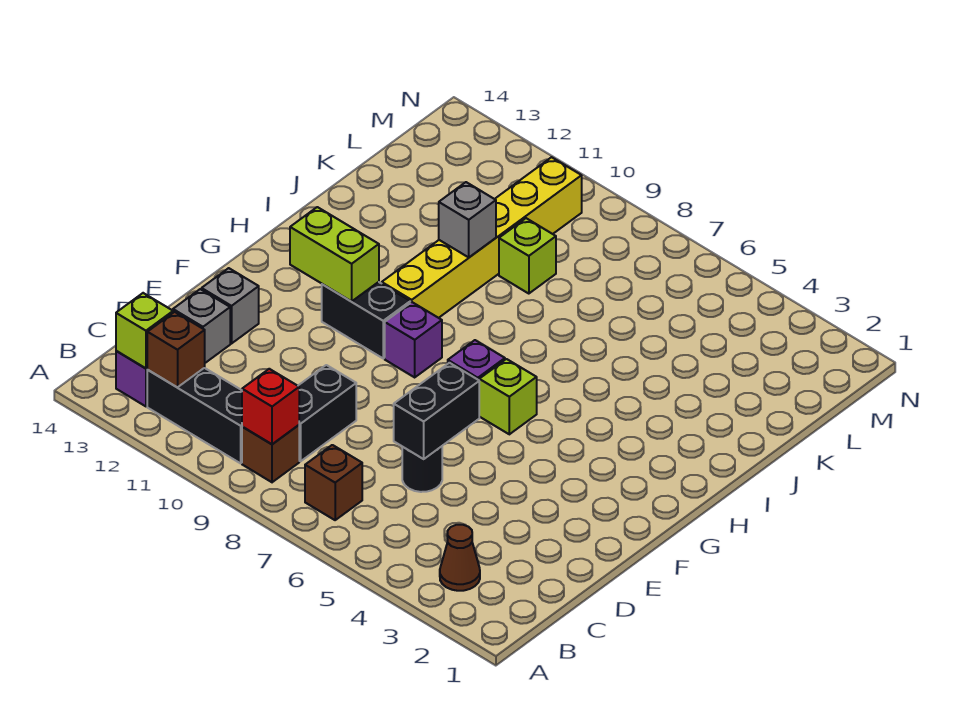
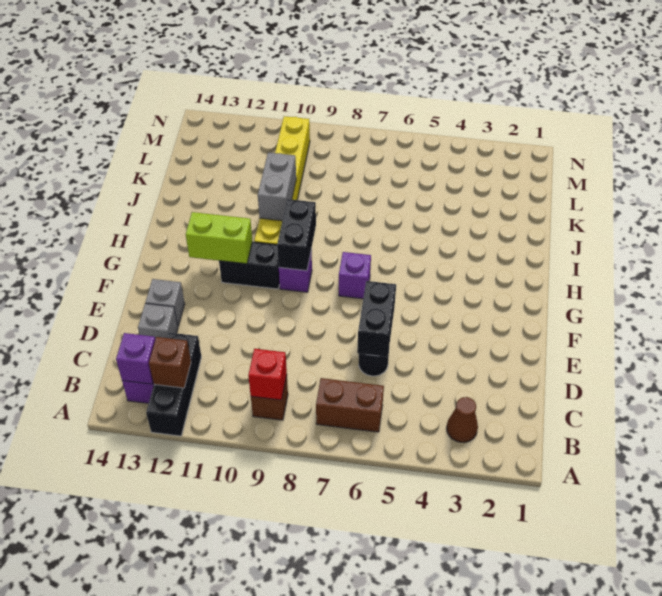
brown brick B7 level 1 -> brown brick B6:B7 level 1
black brick B10:B12 level 1 -> black brick A12:C12 level 1
lime brick B13 level 2 -> purple brick B13 level 2
black brick C9:D9 level 1 -> black brick G9:H9 level 2
lime brick G6 level 1 -> none
grey brick J10 level 2 -> grey brick I10:J10 level 2
lime brick K9 level 1 -> none

